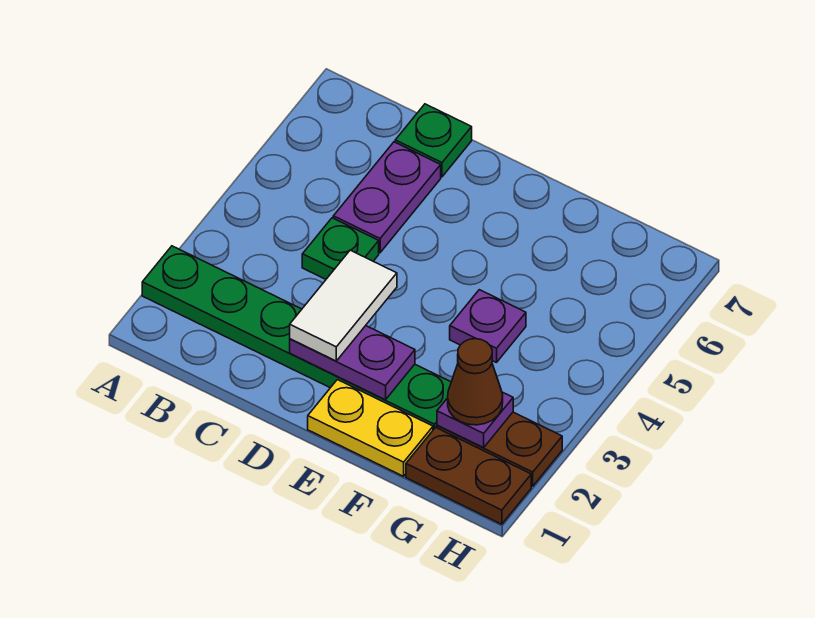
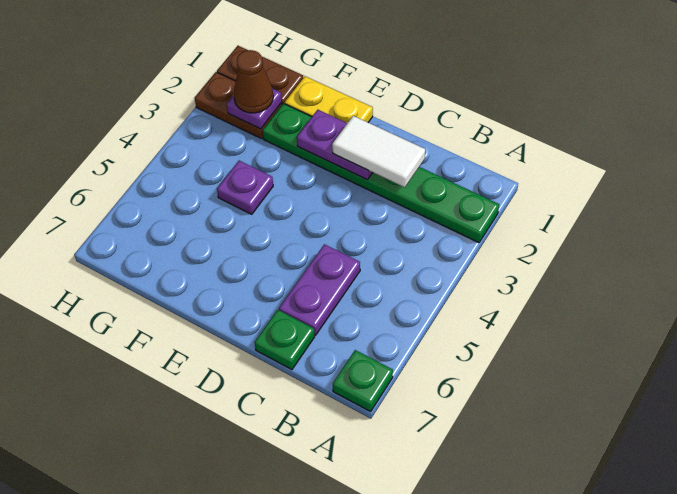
green plate C4 level 1 -> green plate A7 level 1
white tile D2:D3 level 3 -> white tile C2:D2 level 3

